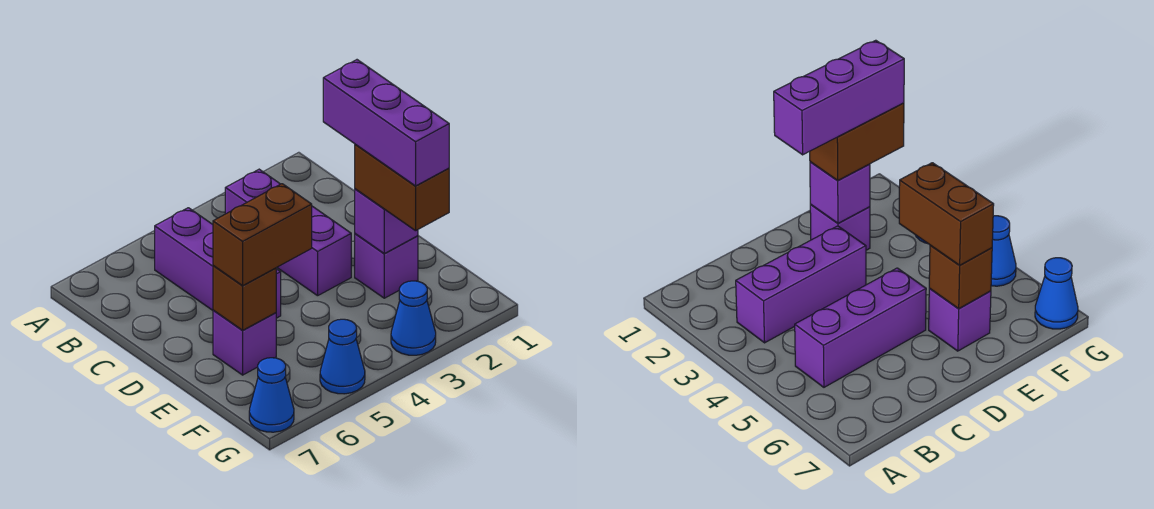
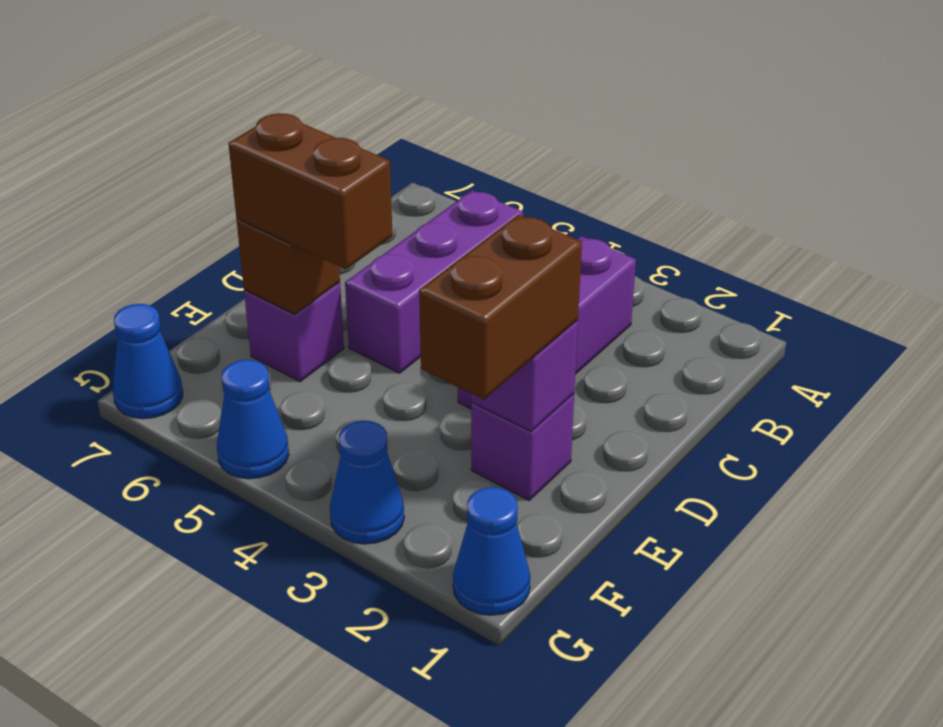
purple brick D2:F2 level 4 -> none
none -> blue cone G1 level 1

